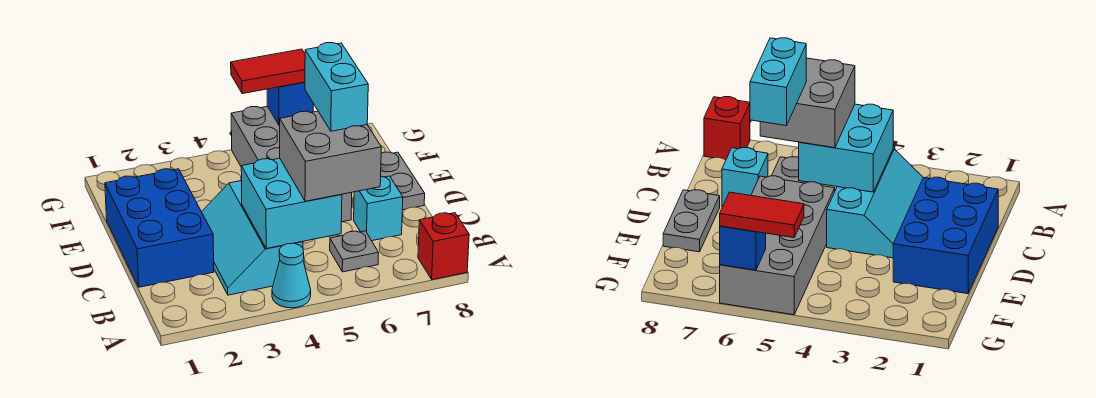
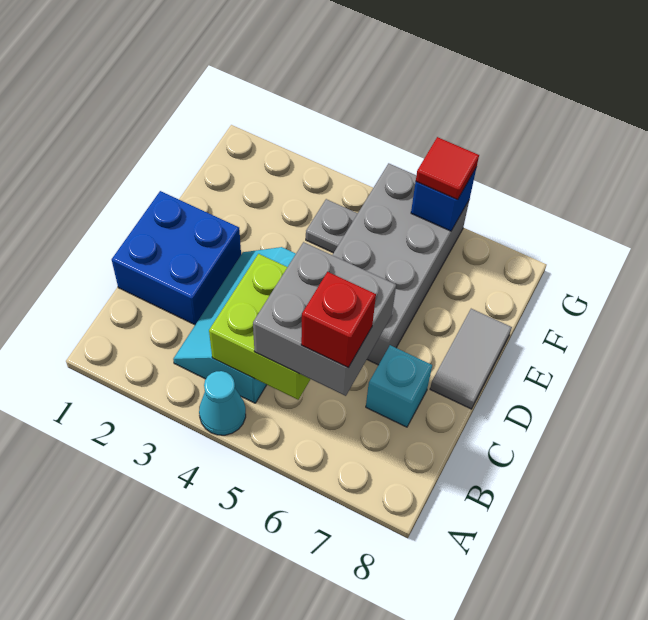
red brick A8 level 1 -> red brick B6 level 4
cyan brick B4:C5 level 2 -> lime brick B4:C5 level 2
grey plate B6 level 1 -> grey plate F4 level 1
blue brick C1:E2 level 1 -> blue brick C1:D2 level 1
cyan brick C6:D6 level 4 -> none
grey plate D8:E8 level 1 -> grey tile D8:E8 level 1
red tile G5:G6 level 3 -> red tile G6 level 3

